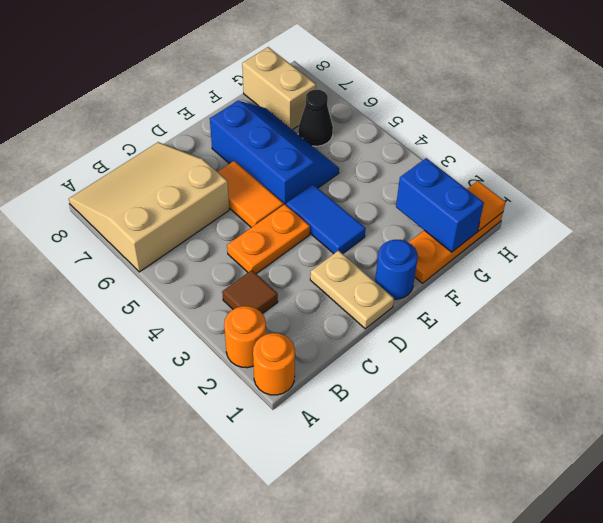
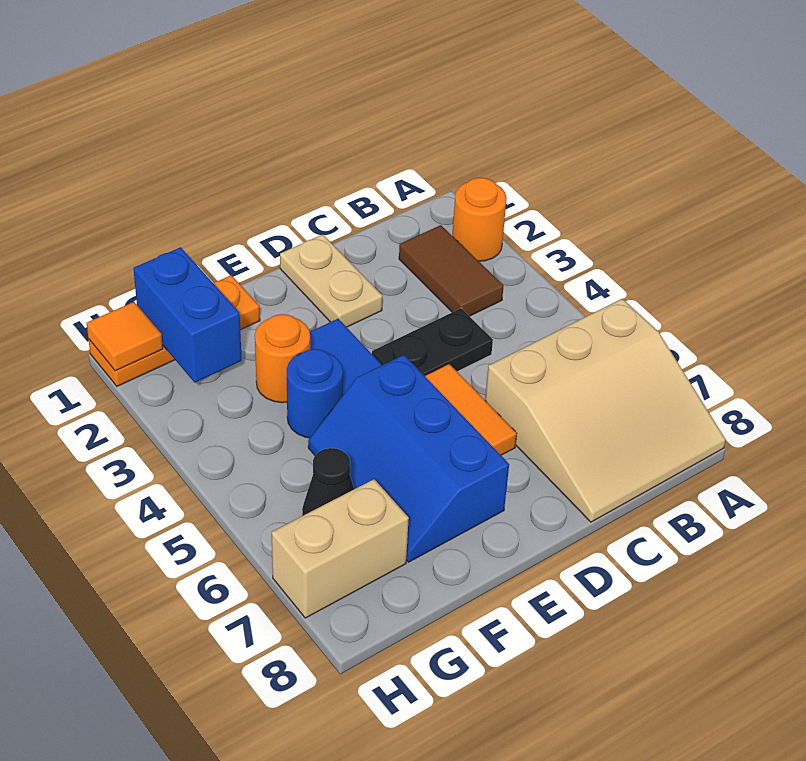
orange round brick A1 level 1 -> orange round brick F3 level 1
brown tile B3 level 1 -> brown tile B2:B3 level 1
orange plate C4:D4 level 1 -> black plate C4:D4 level 1
blue round brick E1 level 1 -> blue round brick F4 level 1
tan brick G7:G8 level 1 -> tan brick G7:H7 level 1

